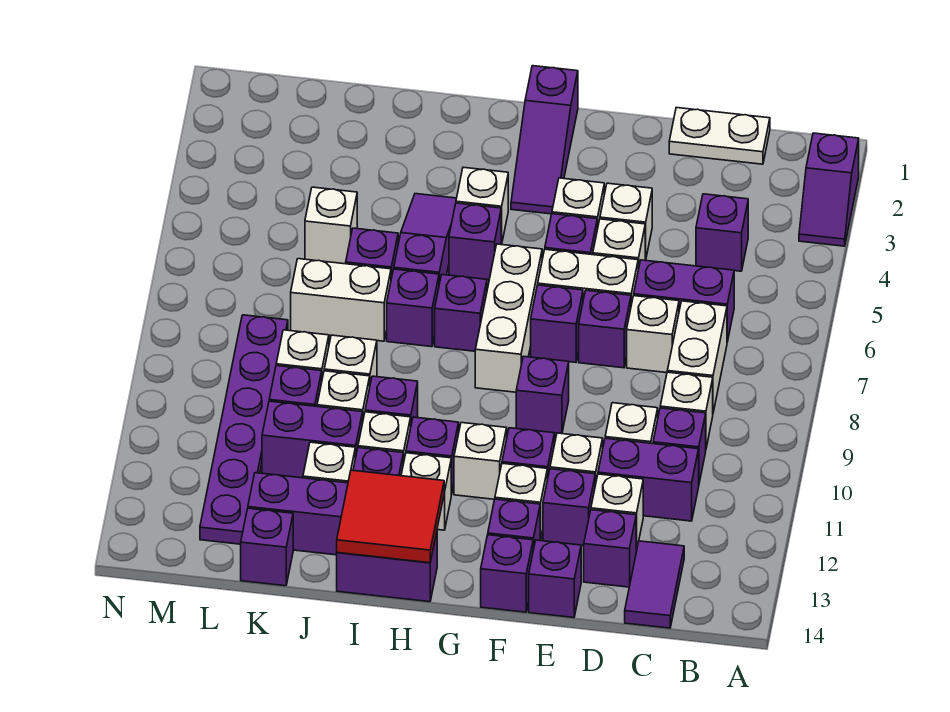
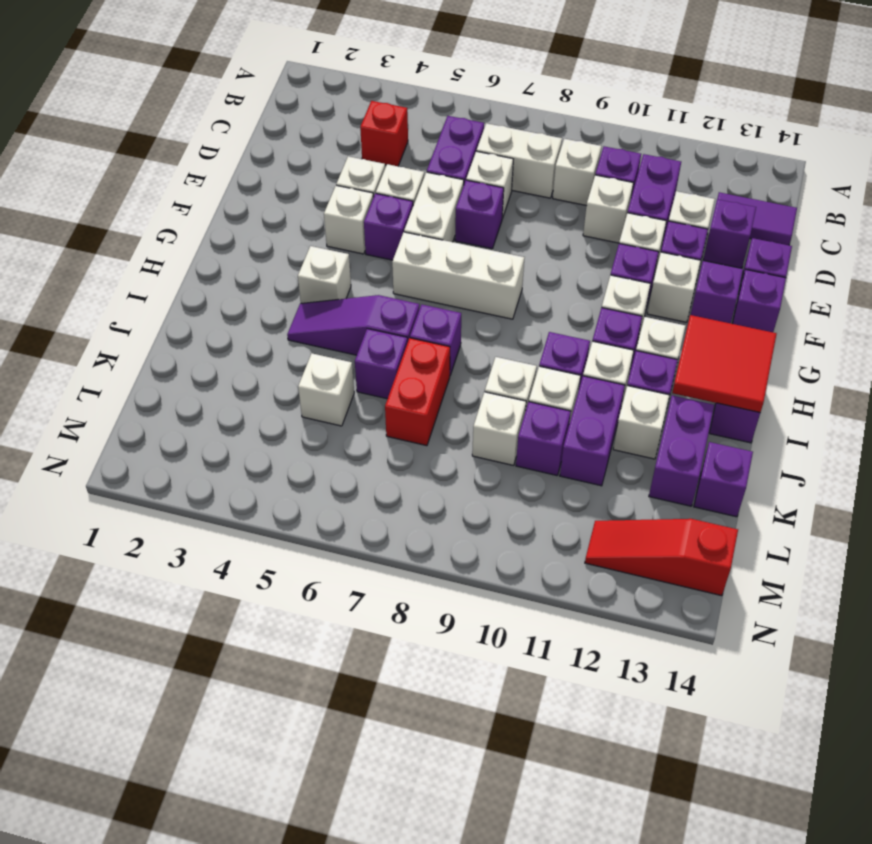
purple slope A2:A3 level 1 top 2 -> none
white plate C1:D1 level 1 -> none
purple brick C4 level 1 -> red brick C4 level 1
purple brick F7 level 1 -> none
purple brick F9 level 1 -> none
purple slope G1:G3 level 1 top 1 -> none
purple brick H5 level 1 -> none
purple brick H7 level 1 -> none
white brick J7:K7 level 1 -> red brick J7:K7 level 1
purple plate L8:L13 level 1 -> none
none -> red slope M12:M14 level 1 top 14

